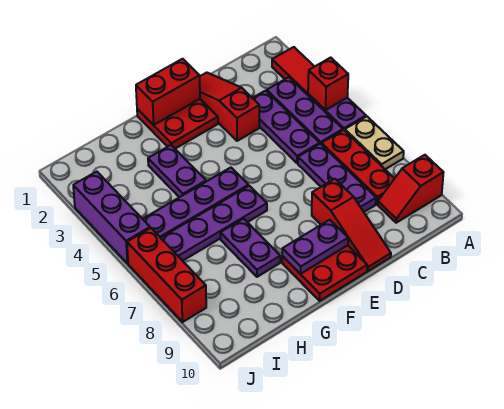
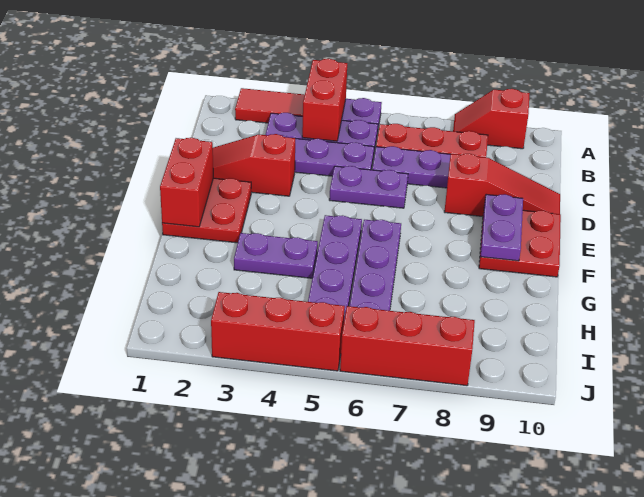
red brick A4 level 2 -> red brick A4:B4 level 2
tan plate A6:A7 level 1 -> none
red slope A9:B9 level 1 top A -> red slope A8:A9 level 1 top 9
purple plate G7:G8 level 1 -> purple plate D5:D6 level 1
purple brick J3:J5 level 1 -> red brick J3:J5 level 1

